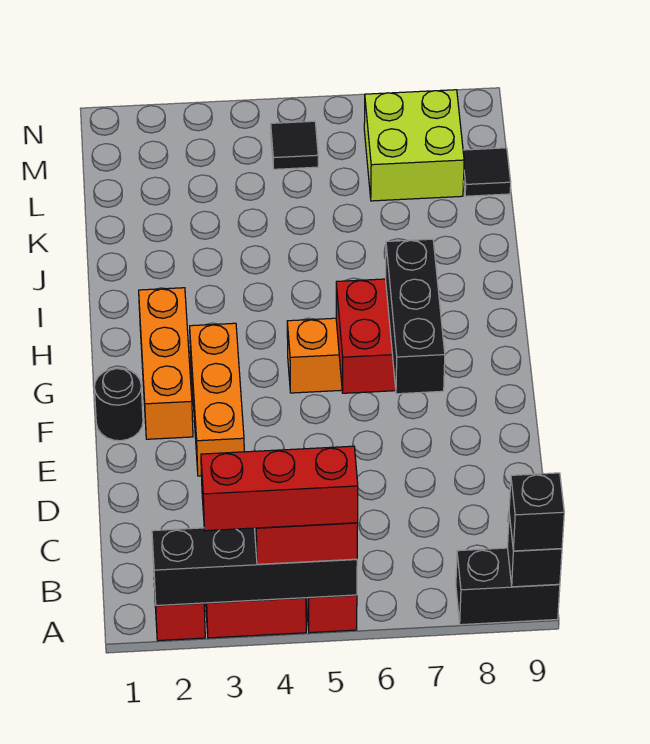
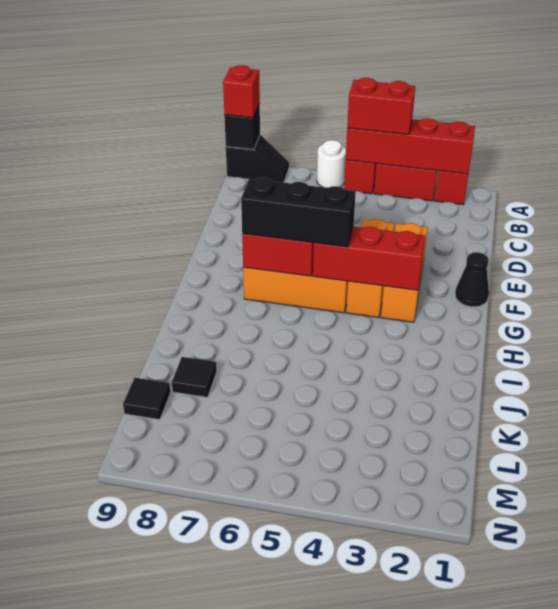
black brick A2:A5 level 2 -> red brick A2:A5 level 2
red brick A3:A5 level 4 -> red brick G3:G5 level 2
none -> white round brick A6 level 1
black brick A8:A9 level 1 -> black slope A8:A9 level 1 top 9
black brick A9 level 3 -> red brick A9 level 3
black brick E7:G7 level 3 -> black brick G5:G7 level 3
black round brick F1 level 1 -> black cone F1 level 1
orange brick F2:H2 level 1 -> orange brick E4:G4 level 1
lime brick L7:M8 level 1 -> none
black tile M5 level 1 -> black tile K8 level 1

